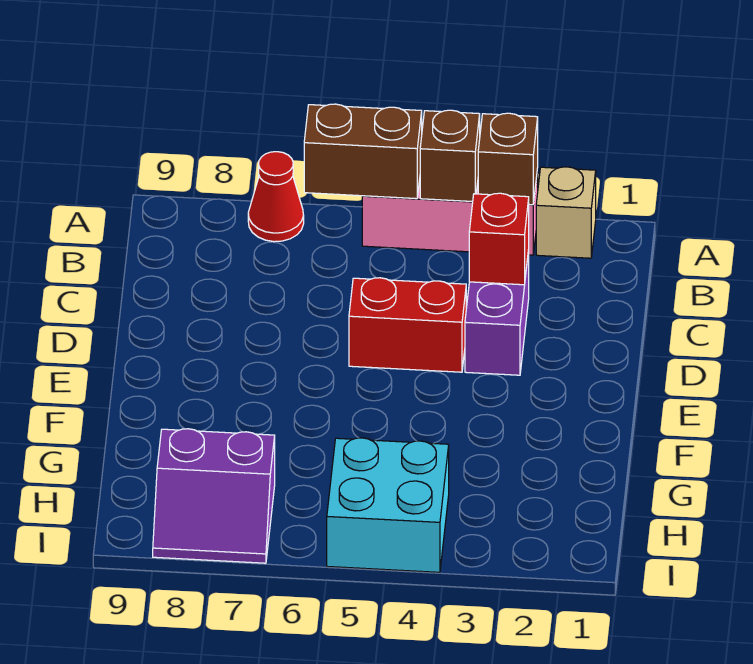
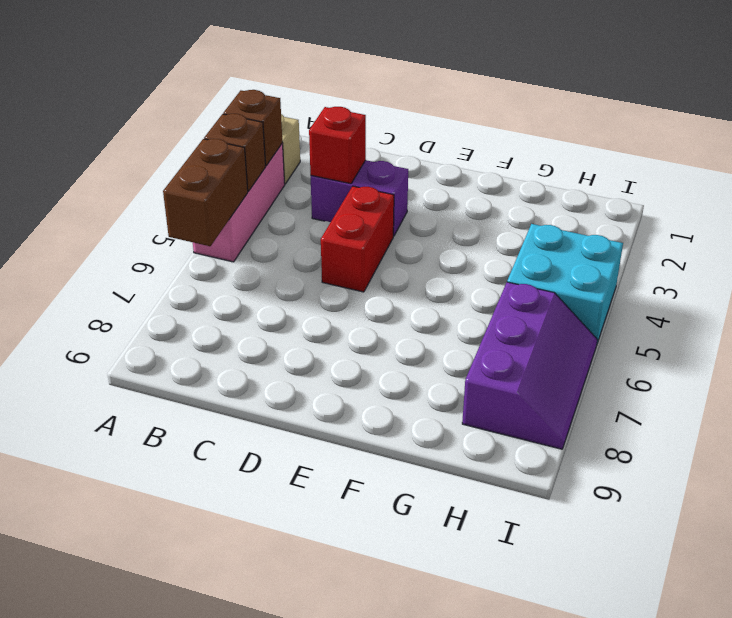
red cone A7 level 1 -> none
purple slope H7:I8 level 1 top H -> purple slope H6:I8 level 1 top H

